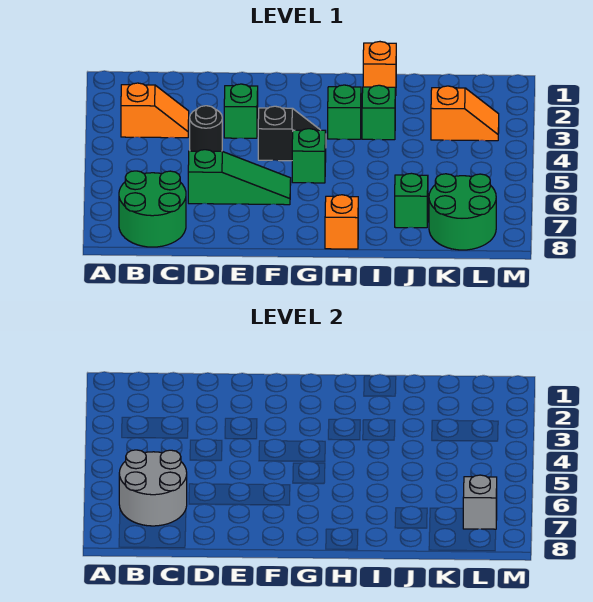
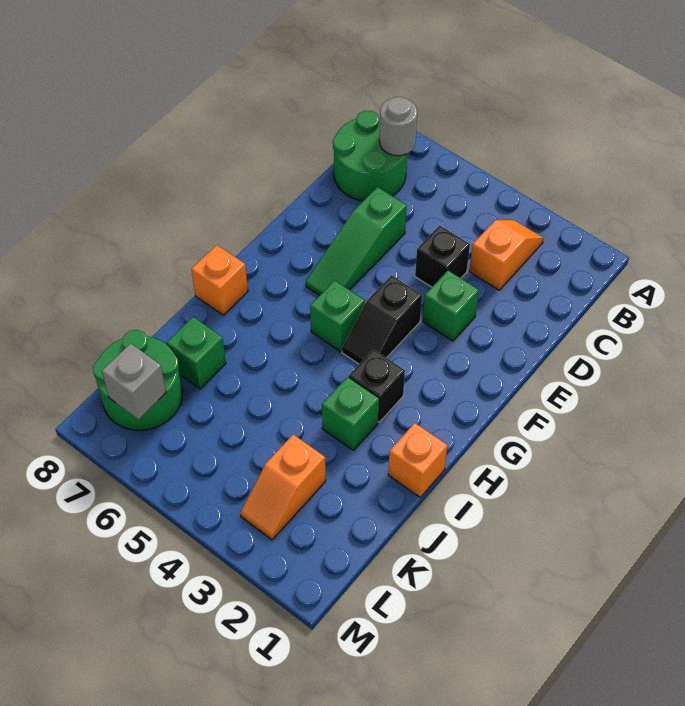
orange slope B3:C3 level 1 top B -> orange slope B3:C3 level 1 top C
grey round brick B6:C7 level 2 -> grey round brick B7 level 2
black round brick D4 level 1 -> black brick D4 level 1
green brick H3 level 1 -> black brick H3 level 1

